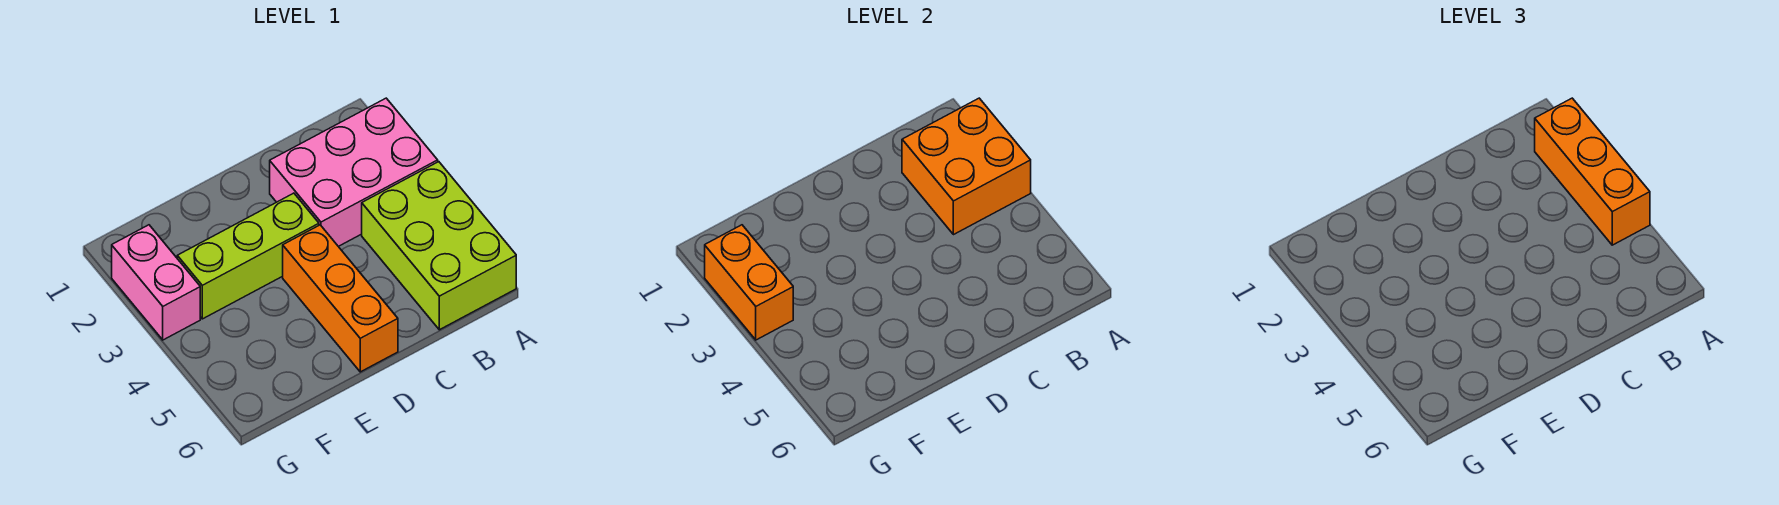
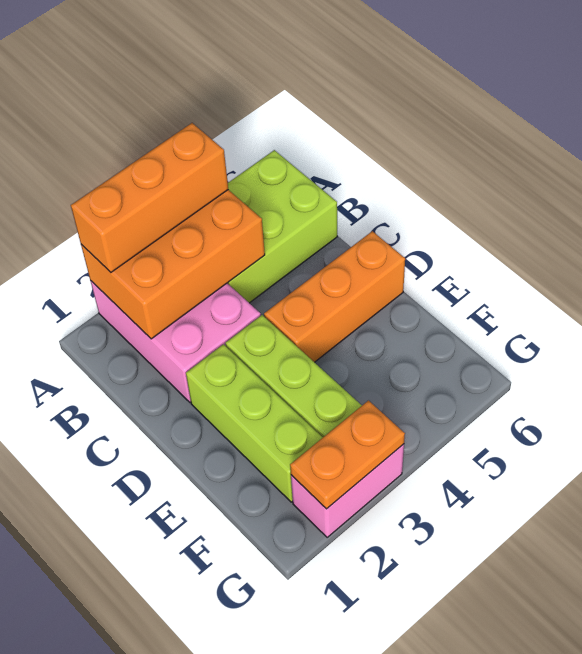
orange brick A2:B3 level 2 -> orange brick A2:B4 level 2
none -> lime brick D2:F2 level 1
orange brick G2:G3 level 2 -> orange plate G2:G3 level 2

